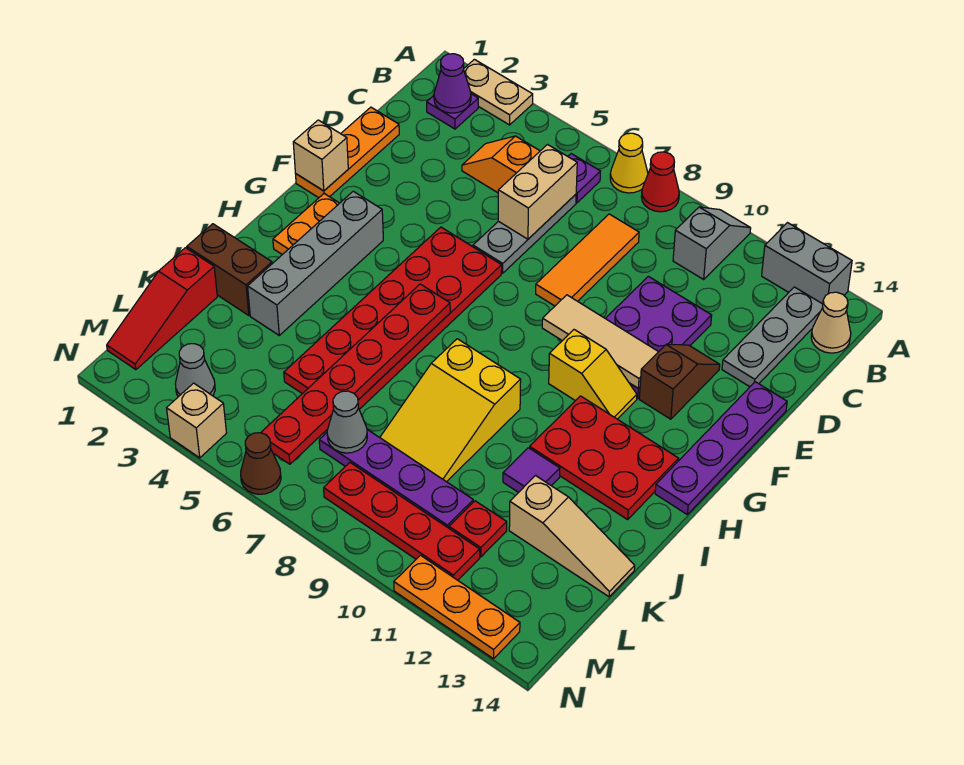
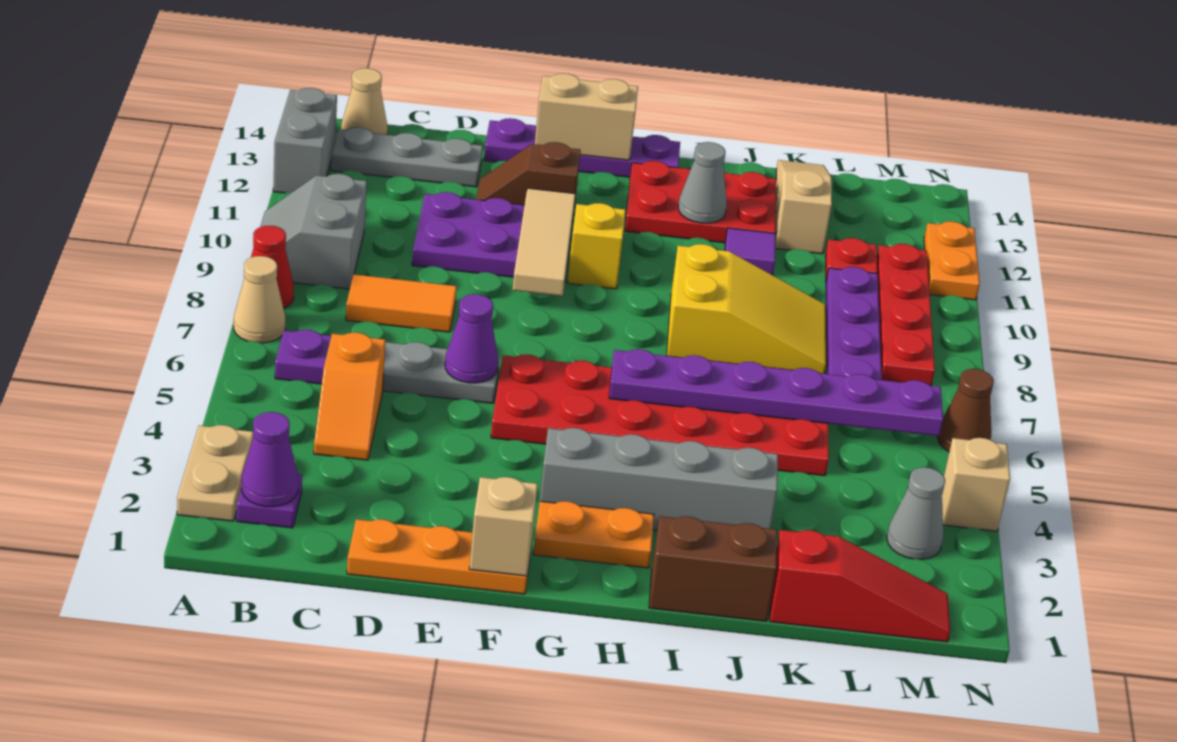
yellow cone A7 level 1 -> tan cone A7 level 1
grey slope A10:B10 level 1 top B -> grey slope A9:B10 level 1 top B
tan brick C6:D6 level 2 -> tan brick F14:G14 level 2
orange tile C8:E8 level 1 -> orange tile C8:D8 level 1
none -> purple cone E6 level 2
red plate H6:M6 level 2 -> purple plate H6:M6 level 2
red plate H11:I13 level 1 -> red plate H12:J13 level 1
brown brick J1:J2 level 1 -> brown brick I1:J1 level 1
grey cone L7 level 2 -> grey cone I12 level 2
orange plate N11:N13 level 1 -> orange plate N11:N12 level 1

